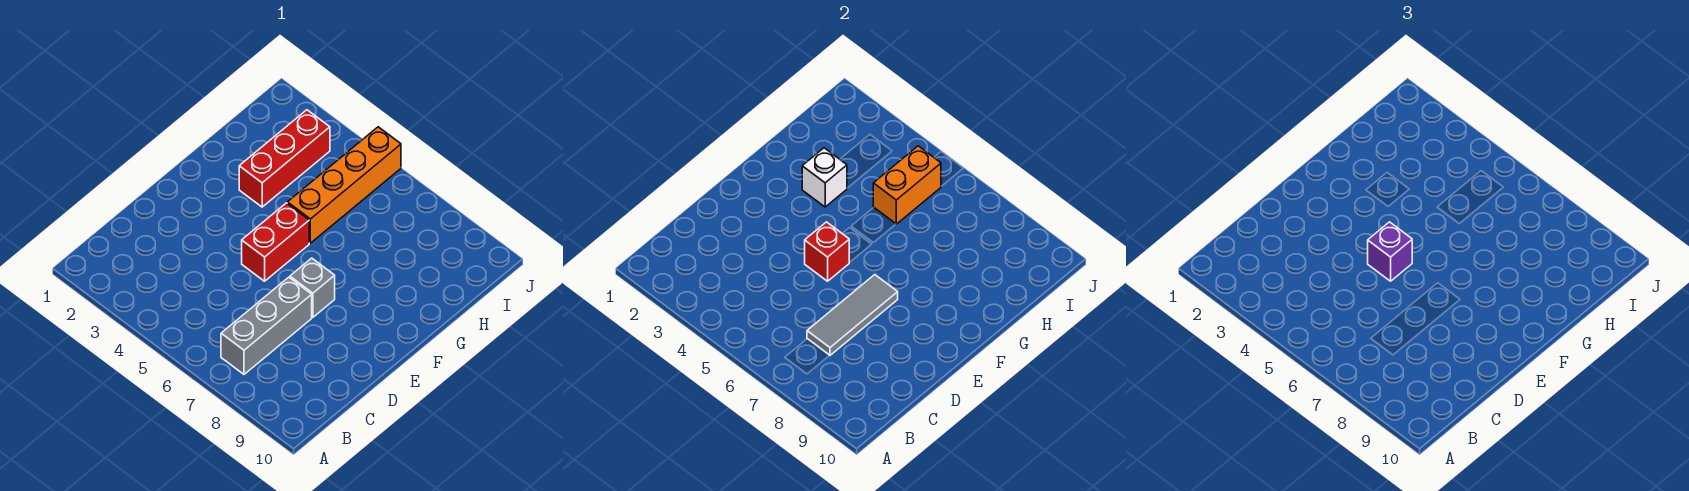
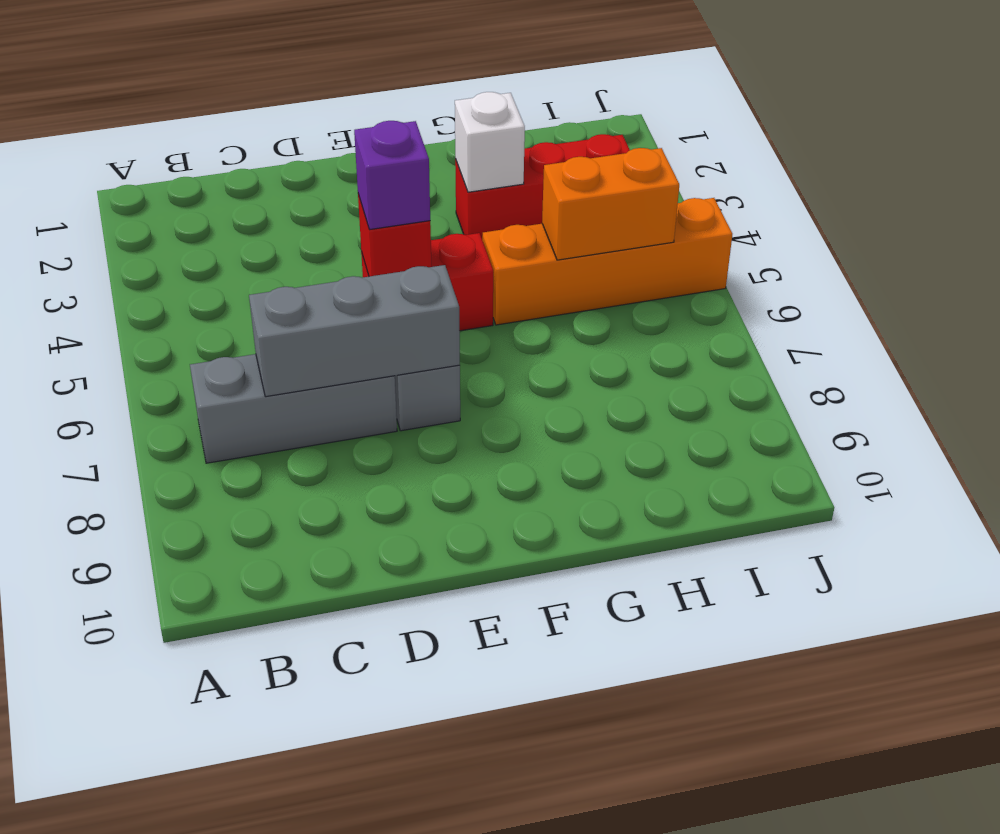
grey tile C7:E7 level 2 -> grey brick C7:E7 level 2

